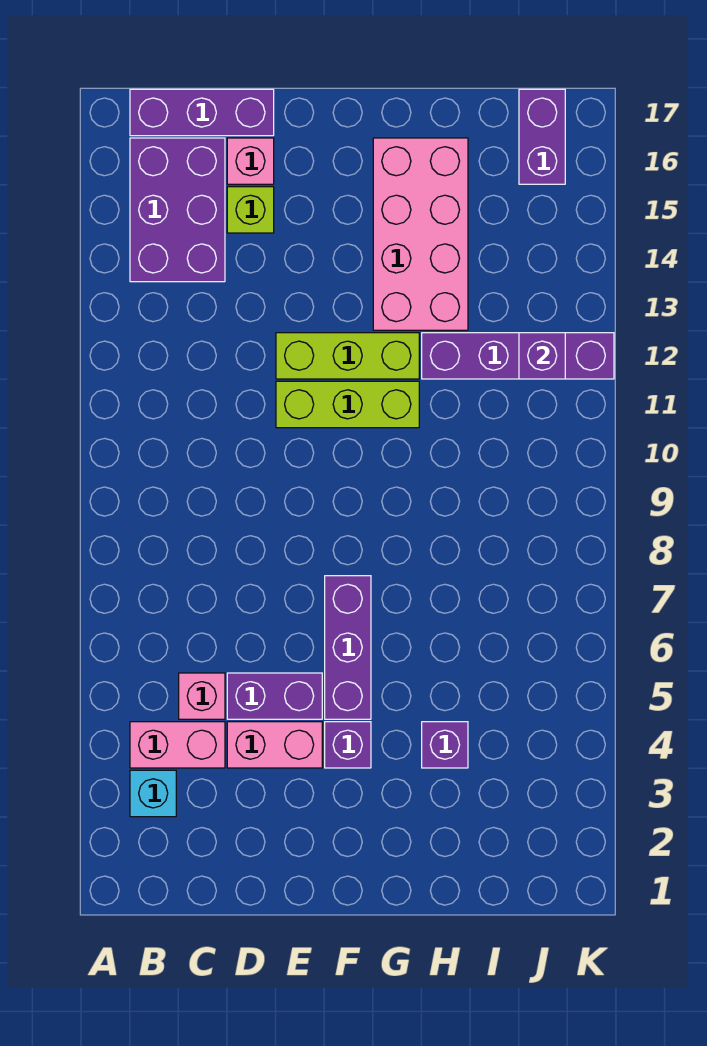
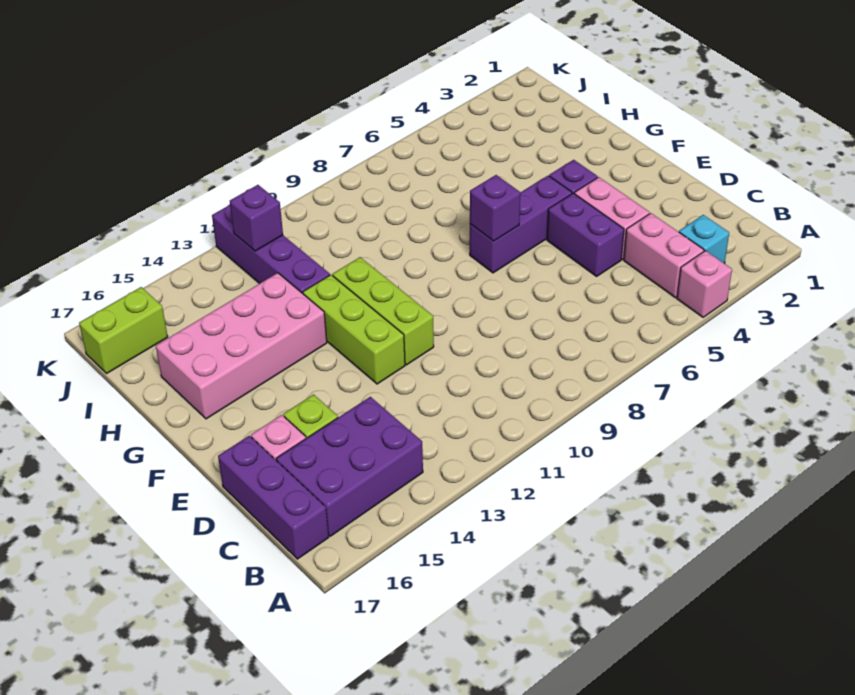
pink brick C5 level 1 -> pink brick A4 level 1
purple brick H4 level 1 -> purple brick F7 level 2
purple brick J16:J17 level 1 -> lime brick J16:J17 level 1

